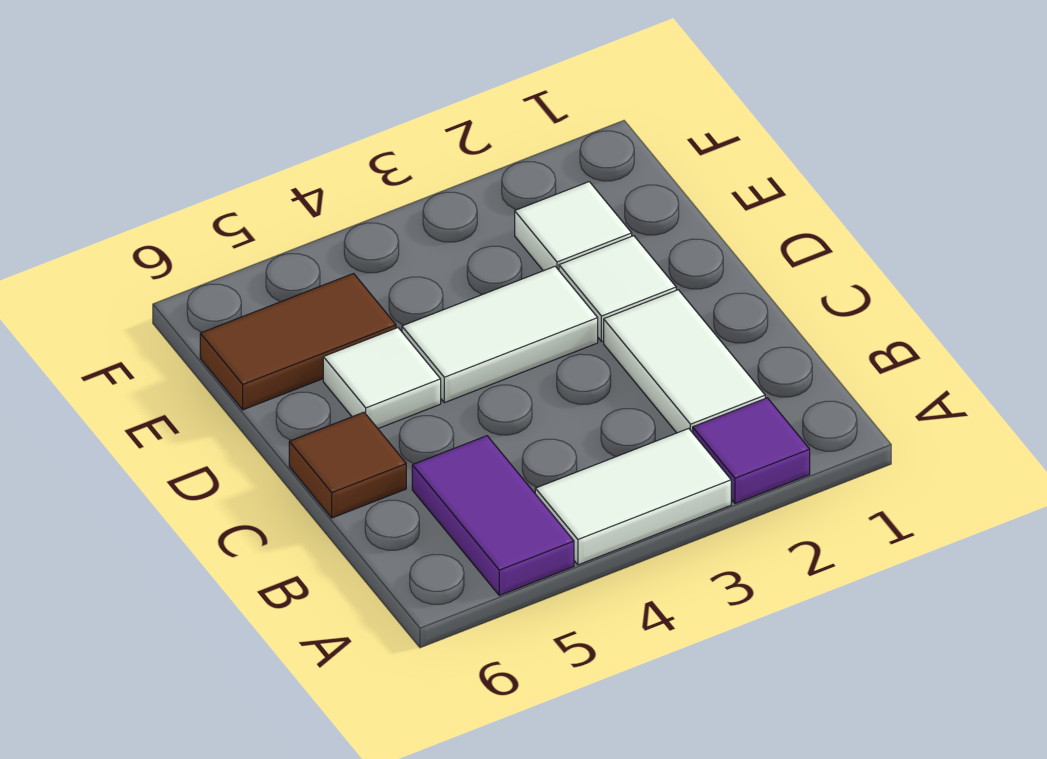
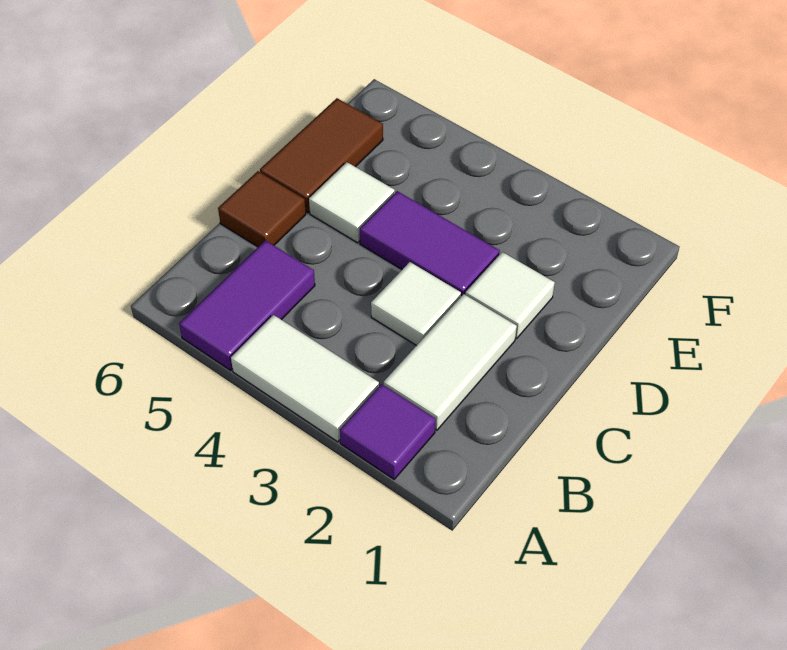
white tile D3:D4 level 1 -> purple tile D3:D4 level 1
white tile E2 level 1 -> white tile C3 level 1
brown tile E5:E6 level 1 -> brown tile D6:E6 level 1

